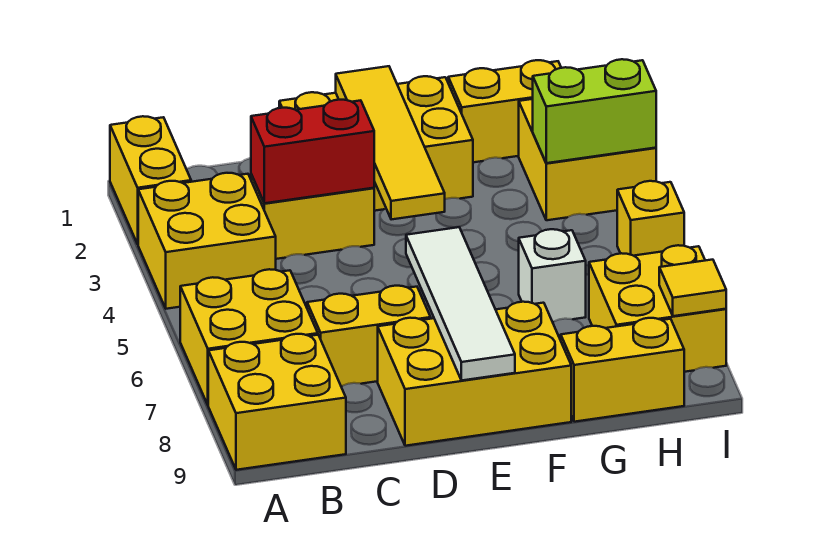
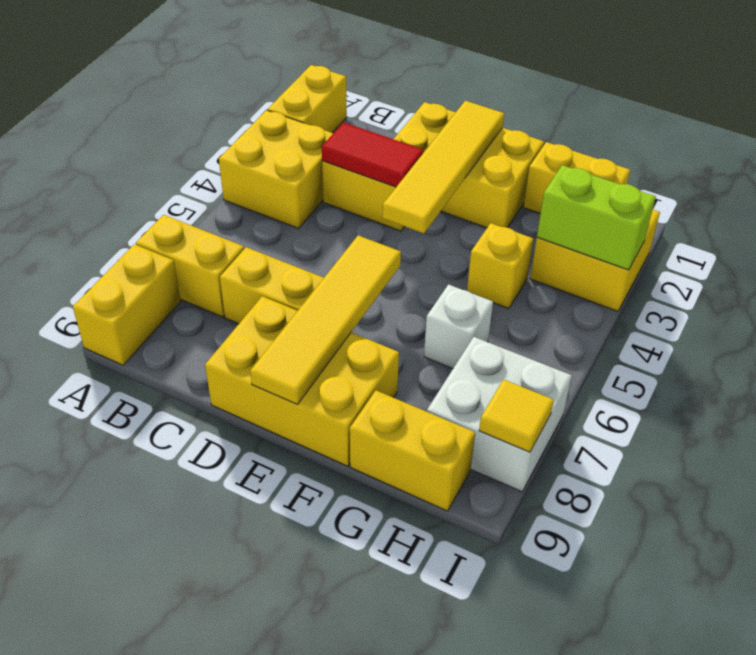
yellow brick A6:B7 level 1 -> yellow brick A7:B7 level 1
yellow brick A8:B9 level 1 -> yellow brick A8:A9 level 1
red brick C3:D3 level 2 -> red tile C3:D3 level 2
white tile E6:E9 level 2 -> yellow tile E6:E9 level 2
yellow brick H7:I8 level 1 -> white brick H7:I8 level 1
yellow brick I5 level 1 -> yellow brick G4 level 1

